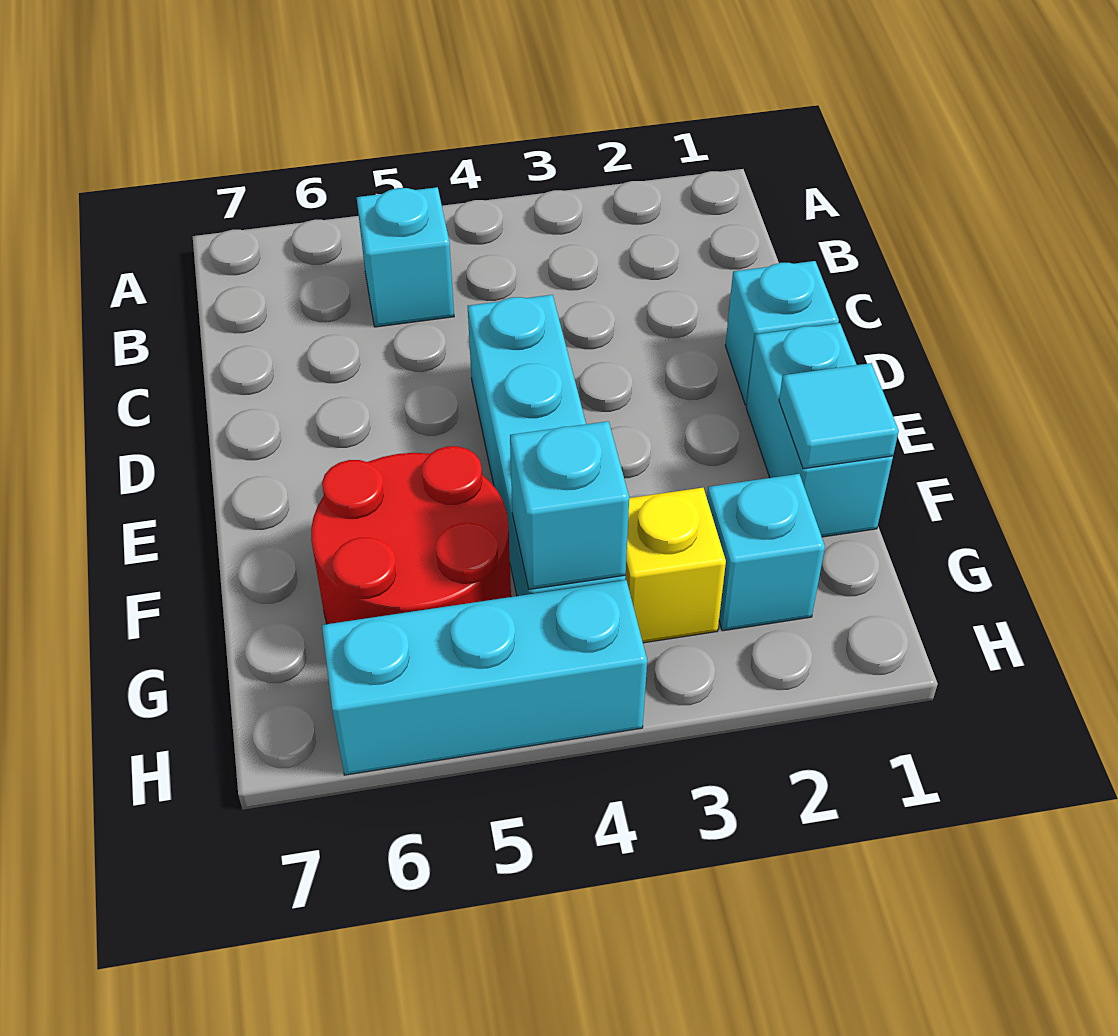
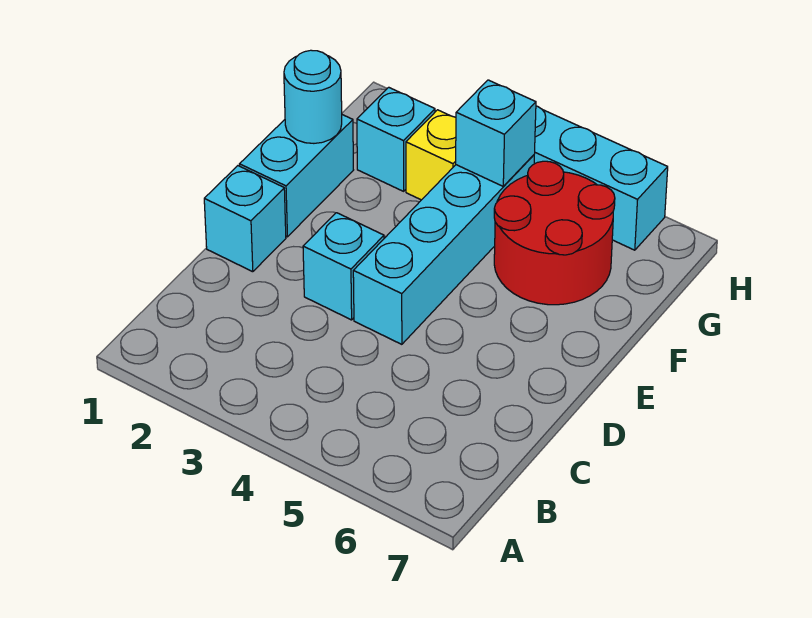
cyan brick B5 level 1 -> cyan brick D3 level 1
cyan tile F1 level 2 -> cyan round brick F1 level 2

